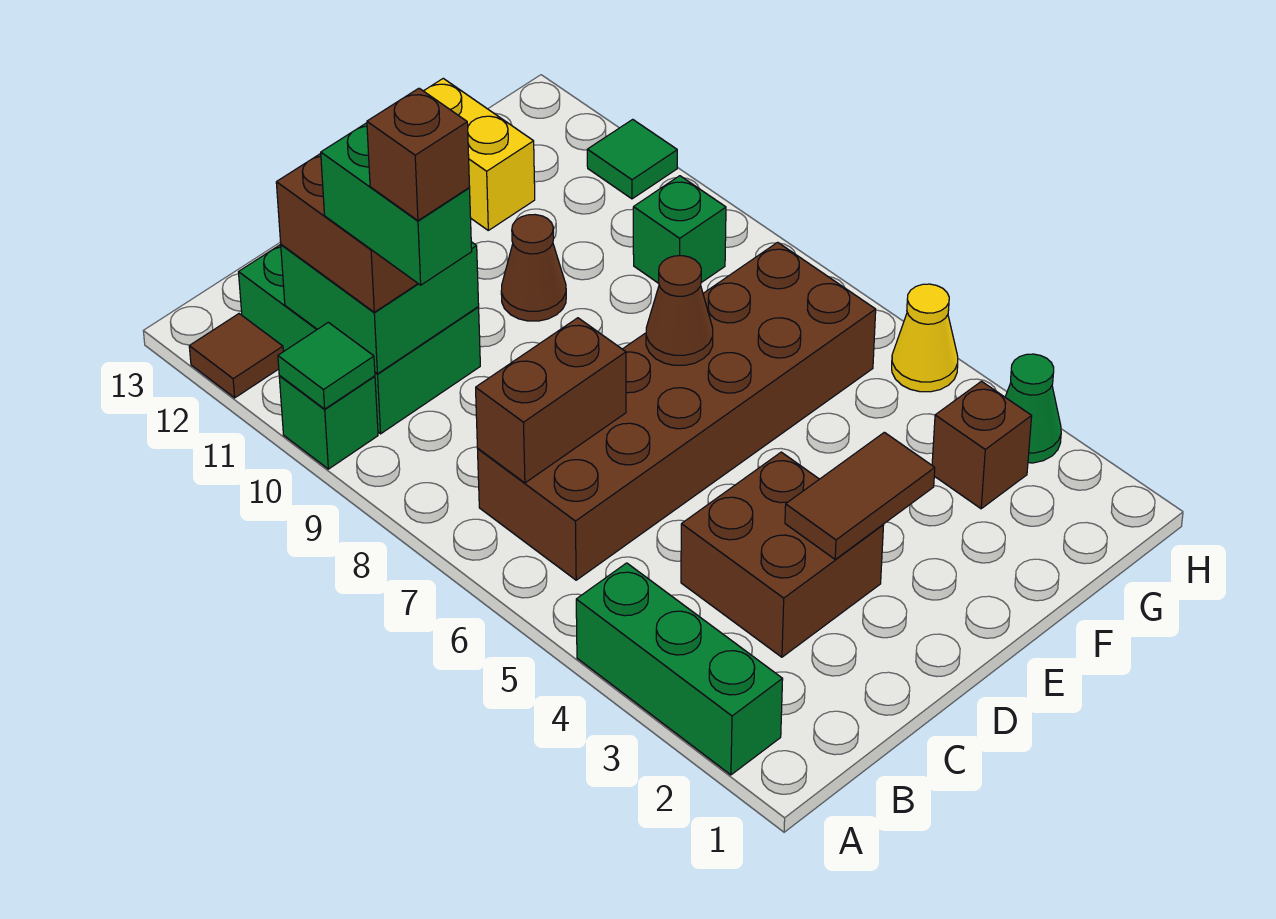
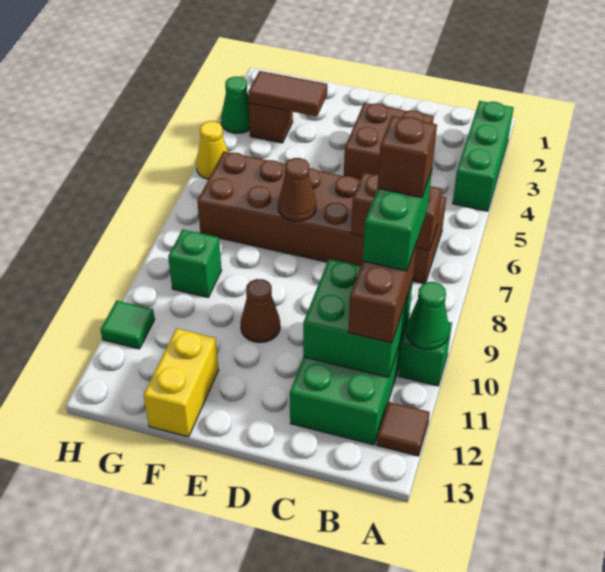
green tile A10 level 2 -> green cone A10 level 2
brown tile D3:E3 level 2 -> brown tile F3:G3 level 2

